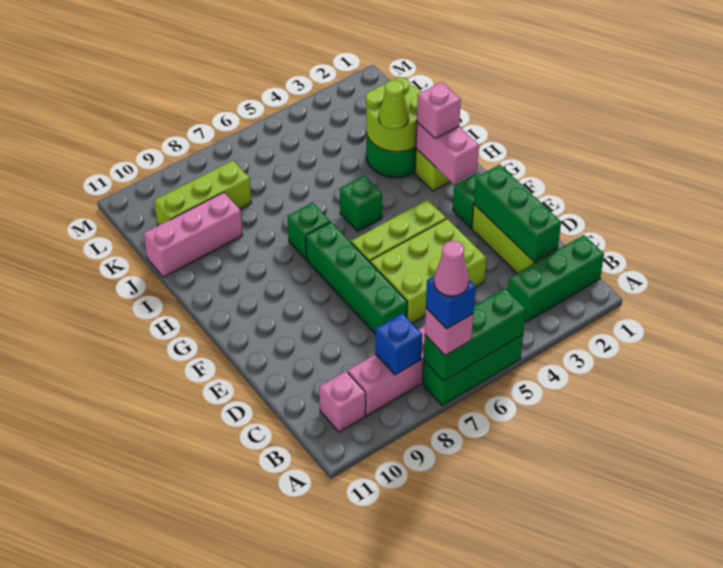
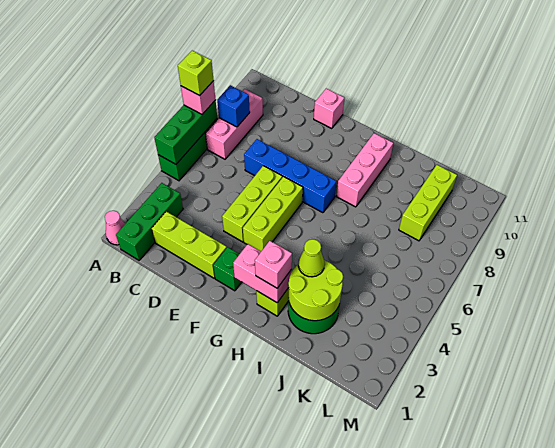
blue brick A7 level 4 -> lime brick A7 level 4
pink cone A7 level 5 -> pink cone A1 level 1
pink brick B10 level 1 -> pink brick E11 level 1
green brick C2:E2 level 2 -> none
lime brick D4:E6 level 1 -> lime brick E4:E6 level 1
green brick D7:G7 level 1 -> blue brick D7:G7 level 1
green brick H5 level 1 -> none
green brick H7 level 1 -> none
pink brick J9:J11 level 1 -> pink brick H8:H10 level 1

